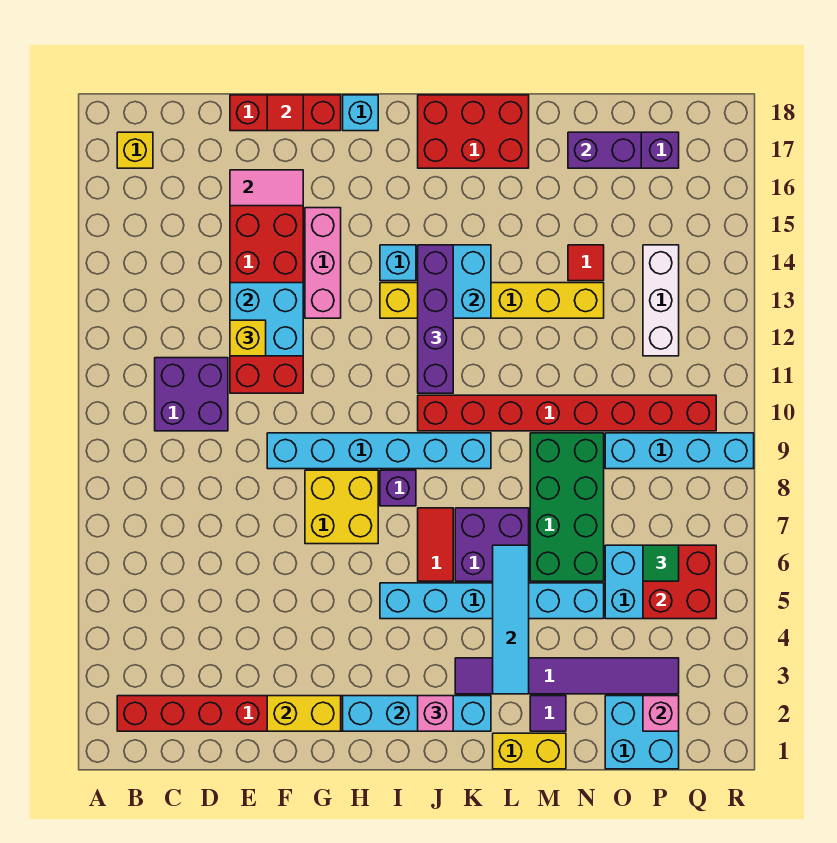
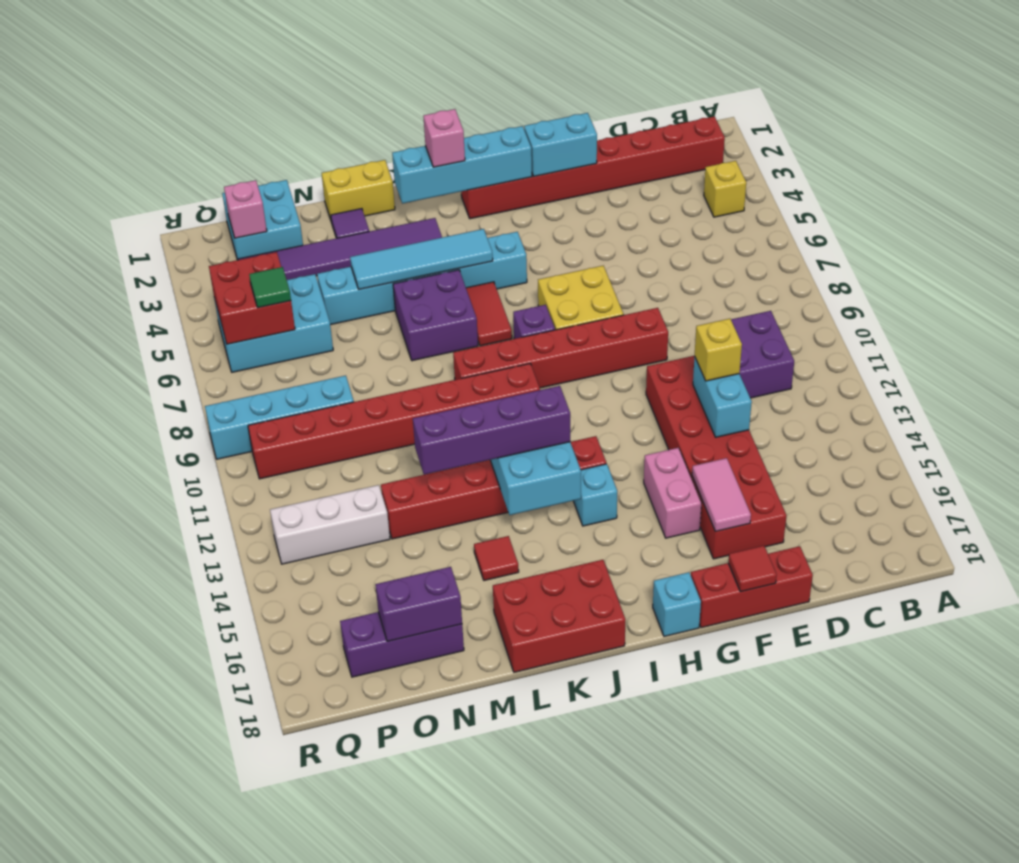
yellow brick B17 level 1 -> yellow brick B4 level 1
cyan brick E12:F13 level 2 -> cyan brick E12:E13 level 2
pink tile E16:F16 level 2 -> pink tile F15:F16 level 2
yellow brick F2:G2 level 2 -> cyan brick F2:G2 level 2
cyan brick F9:K9 level 1 -> red brick F9:K9 level 1
pink brick G13:G15 level 1 -> pink brick G14:G15 level 1
yellow brick I13:N13 level 1 -> red brick I13:N13 level 1
purple brick J11:J14 level 3 -> purple brick J13:M13 level 3
cyan tile L3:L6 level 2 -> cyan tile J5:M5 level 2
green brick M6:N9 level 1 -> none
red tile N14 level 1 -> red tile L15 level 1
white brick P12:P14 level 1 -> white brick O13:Q13 level 1

